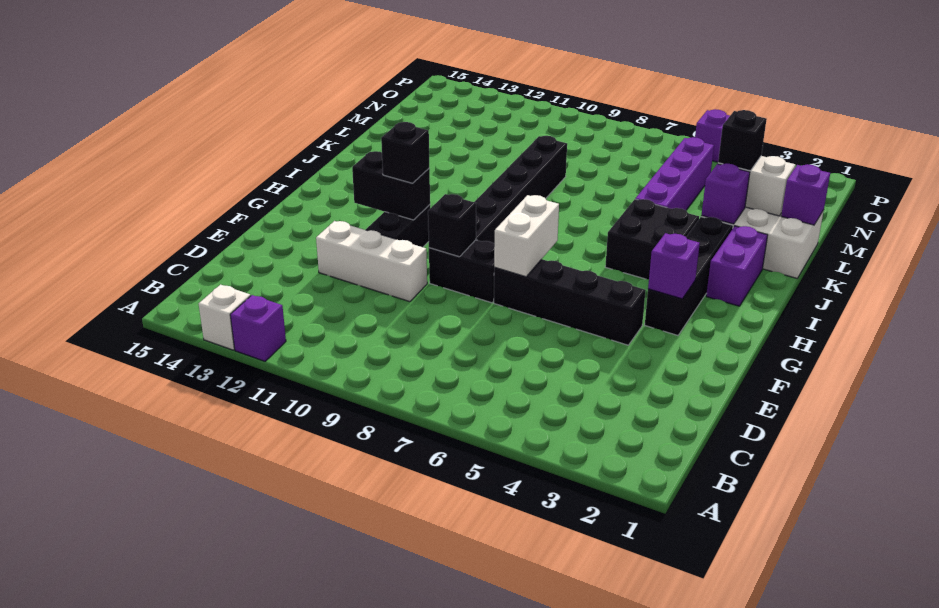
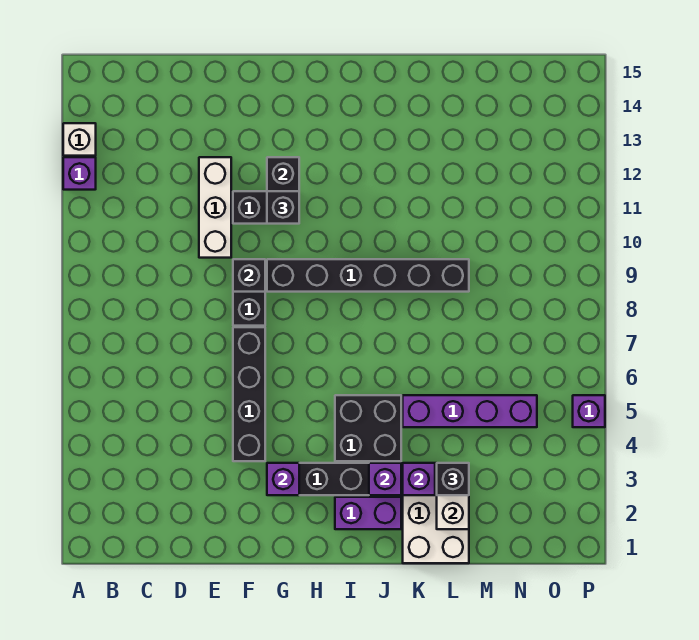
white brick F7:G7 level 2 -> none
purple brick L1 level 2 -> purple brick J3 level 2

